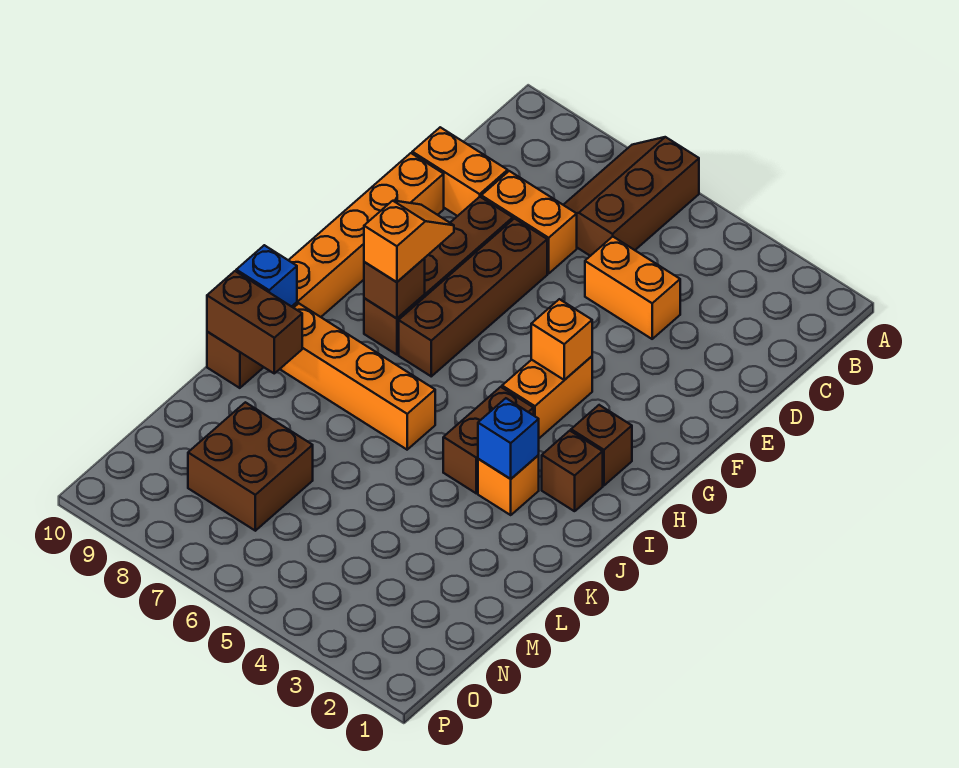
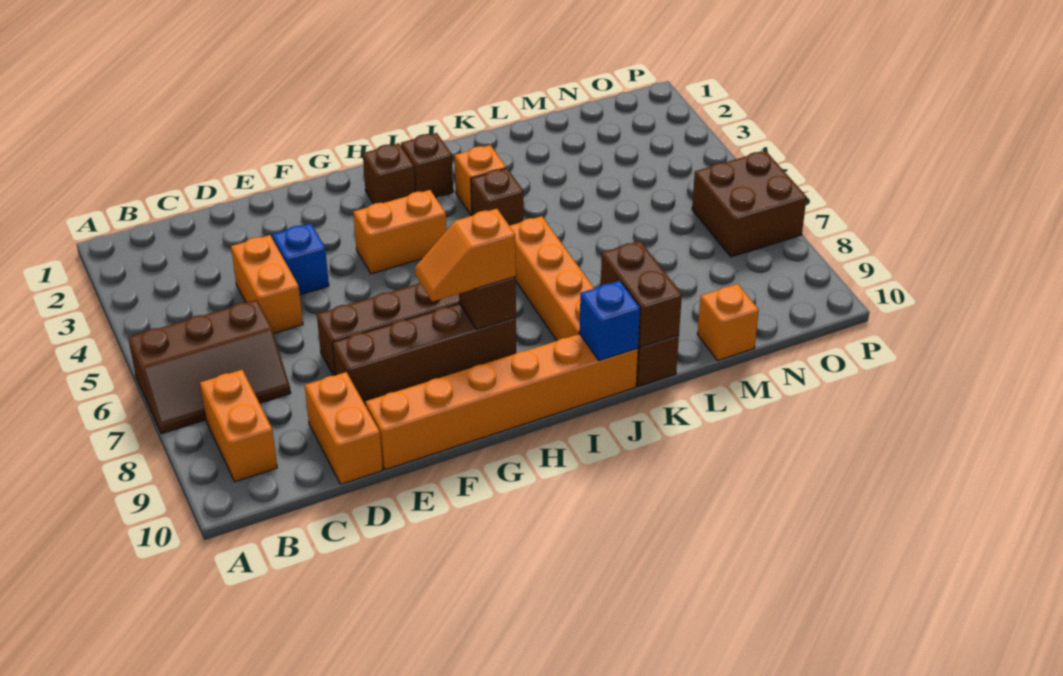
orange brick D7:D8 level 1 -> orange brick B8:B9 level 1
orange brick G4 level 2 -> orange brick M10 level 1
brown brick I4:J4 level 1 -> brown brick J4 level 1
blue brick J3 level 2 -> blue brick E4 level 1
brown brick M7:N8 level 1 -> brown brick O6:P7 level 1

